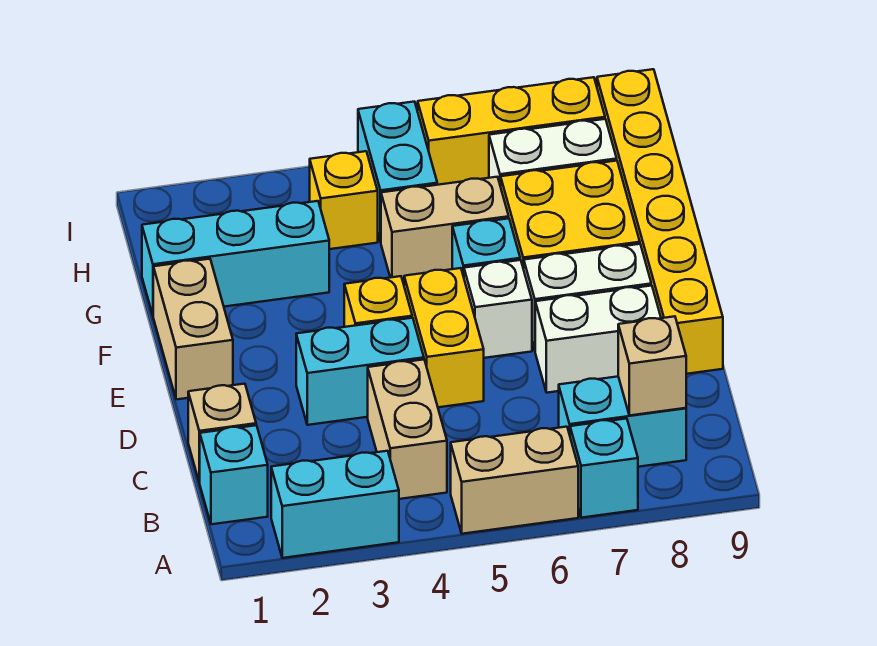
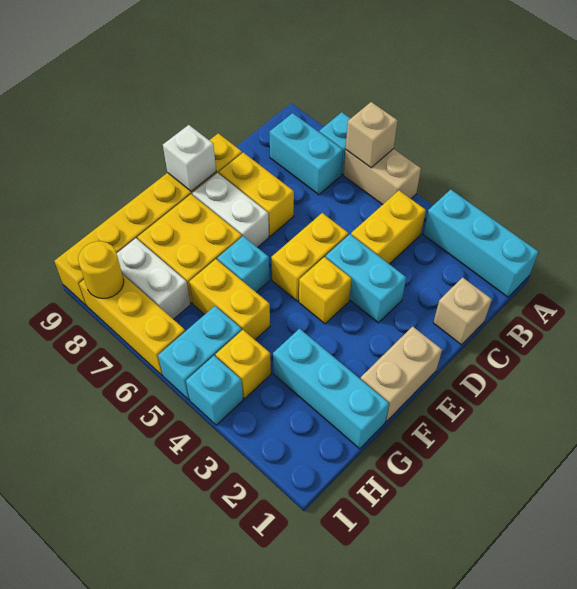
cyan brick A2:A3 level 1 -> cyan brick A1:A3 level 1
cyan brick B1 level 1 -> cyan brick I4 level 1
tan brick B4:C4 level 1 -> yellow brick B4:C4 level 1
tan brick B8 level 2 -> tan brick A6 level 2
white brick D7:D8 level 1 -> yellow brick D7:D8 level 1
white brick E6 level 1 -> white brick E9 level 2
tan brick G5:G6 level 1 -> yellow brick G5:G6 level 1
none -> yellow round brick I8 level 2

